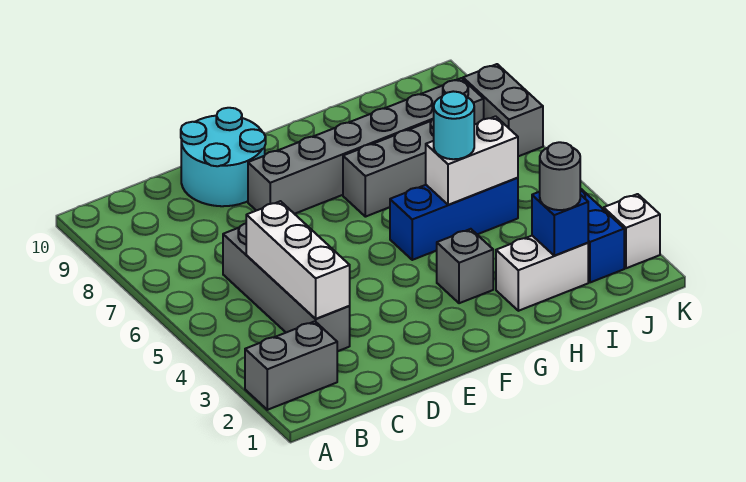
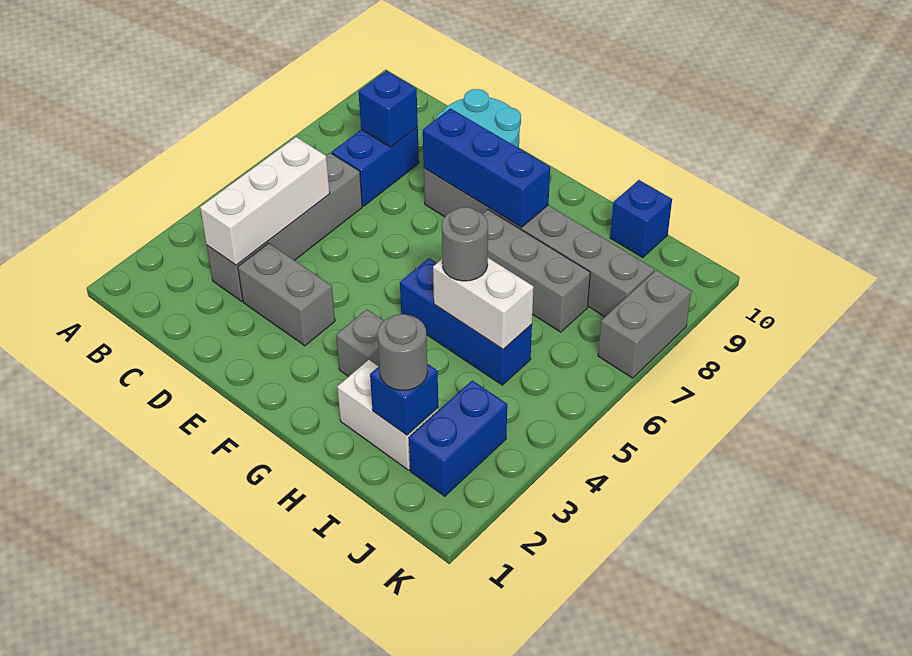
grey brick A2:B2 level 1 -> grey brick D3:E3 level 1
none -> blue brick C7:C8 level 1
none -> blue brick C8 level 2
none -> blue brick E8:G8 level 2
cyan round brick H5 level 3 -> grey round brick H5 level 3
none -> blue brick I10 level 1
white brick K2 level 1 -> none

